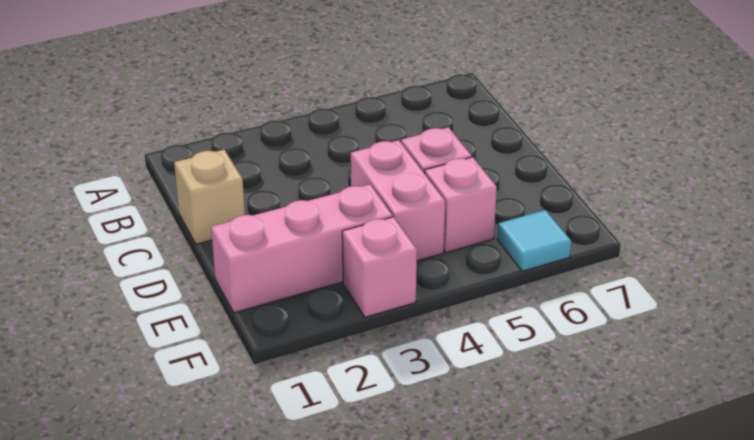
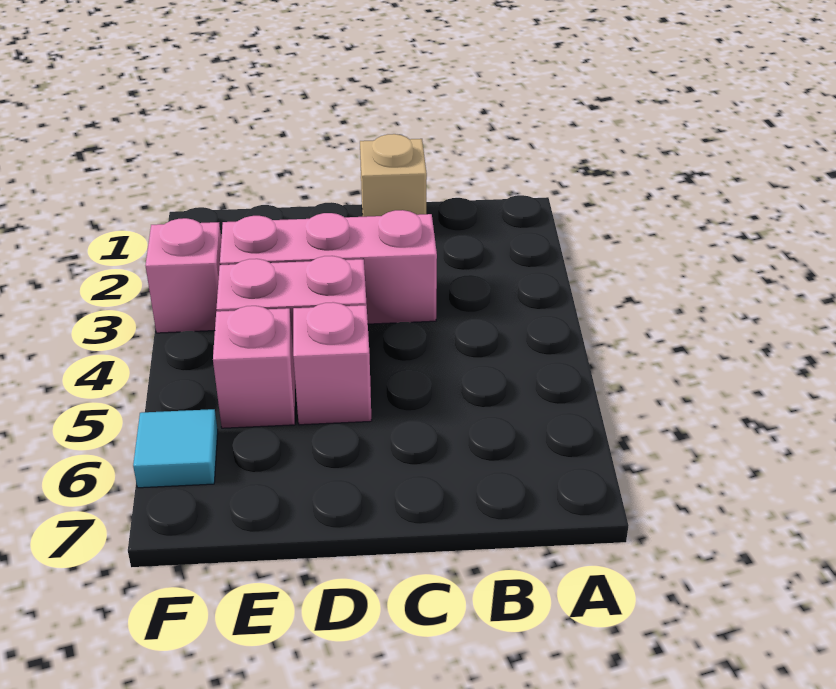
pink brick E1:E3 level 1 -> pink brick C3:E3 level 1

